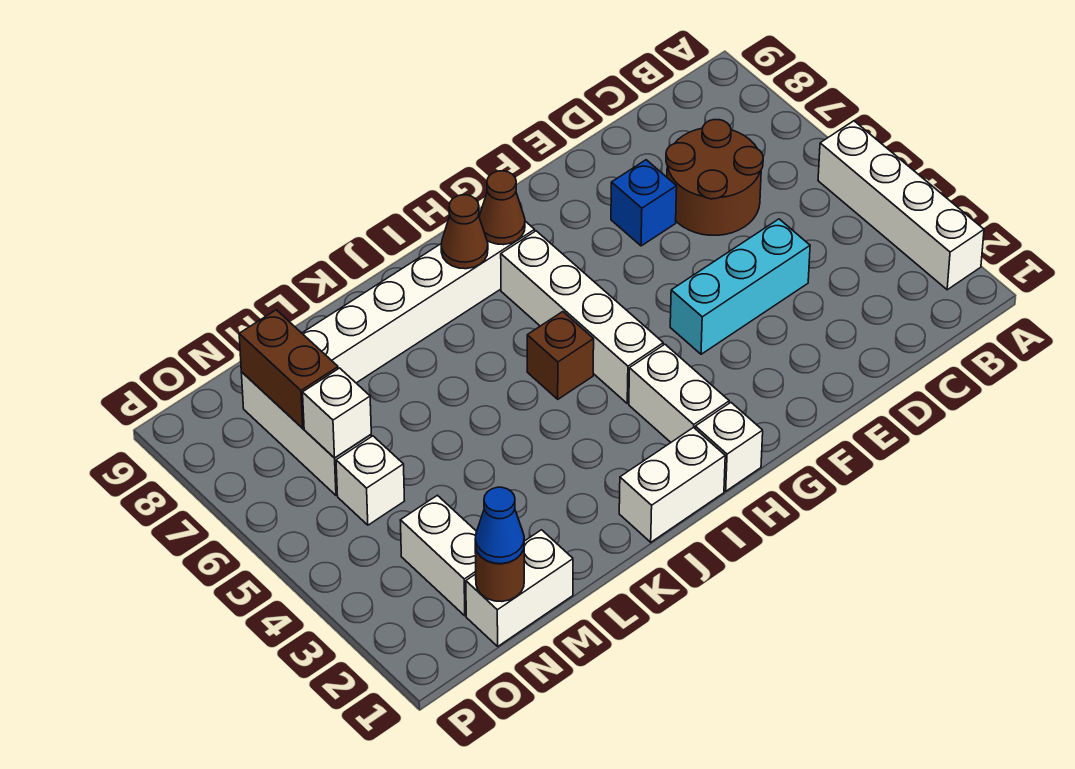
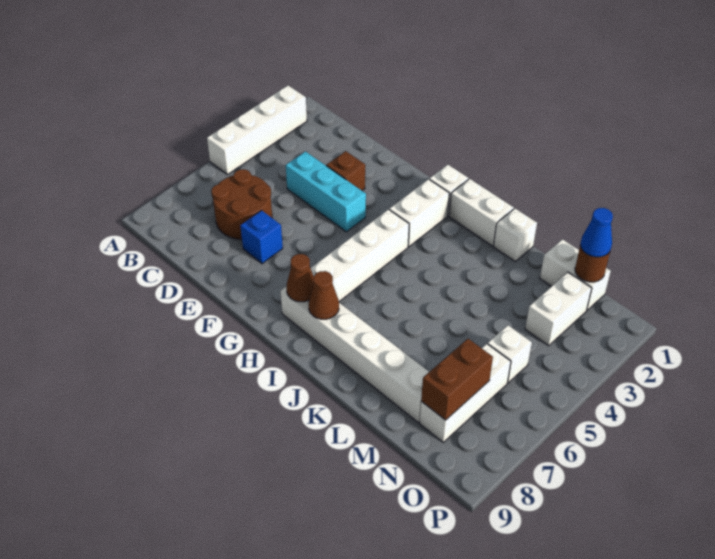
brown brick I5 level 1 -> brown brick E3 level 1
white brick N6 level 2 -> white brick K1 level 1

